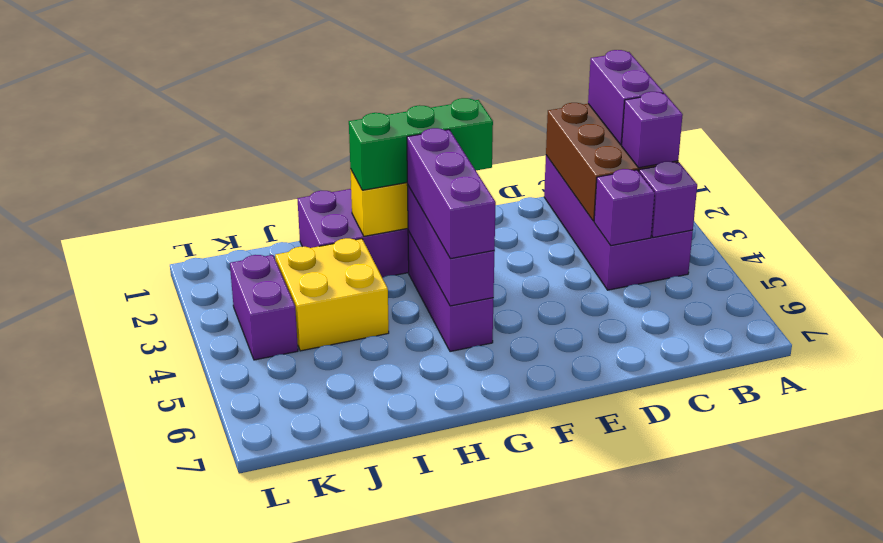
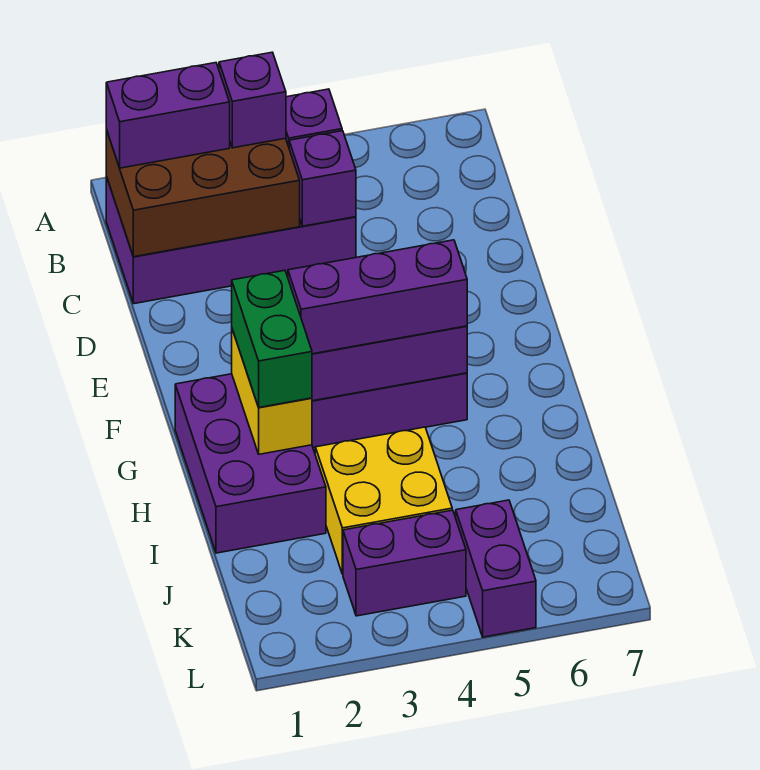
green brick F2:H2 level 3 -> green brick G2:H2 level 3
none -> purple brick K5:L5 level 1

